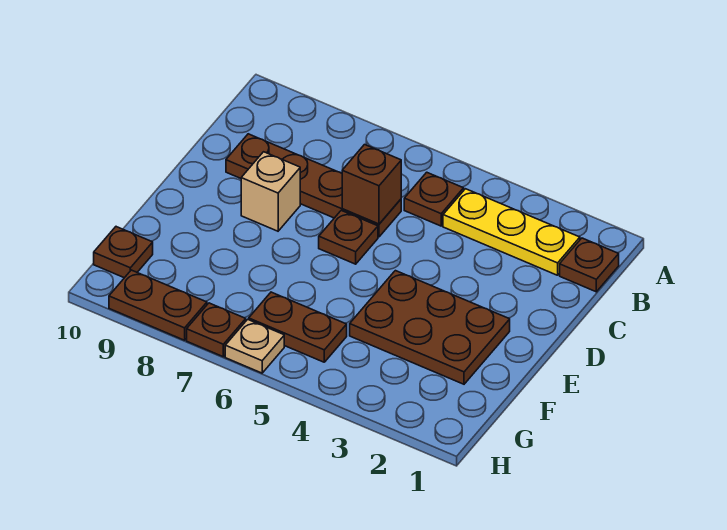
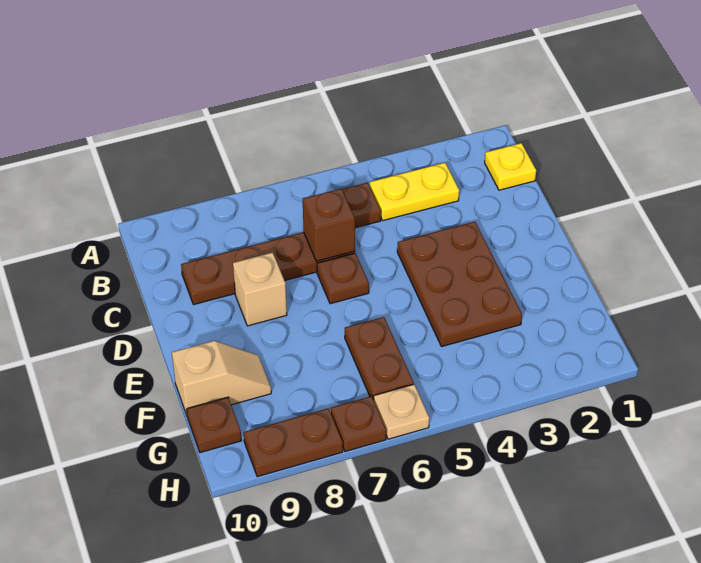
brown plate B1 level 1 -> yellow plate B1 level 1
yellow plate B2:B4 level 1 -> yellow plate B3:B4 level 1
brown plate E2:F4 level 1 -> brown plate D3:F4 level 1
none -> tan slope F9:F10 level 1 top 10
brown plate G5:G6 level 1 -> brown plate F6:G6 level 1

